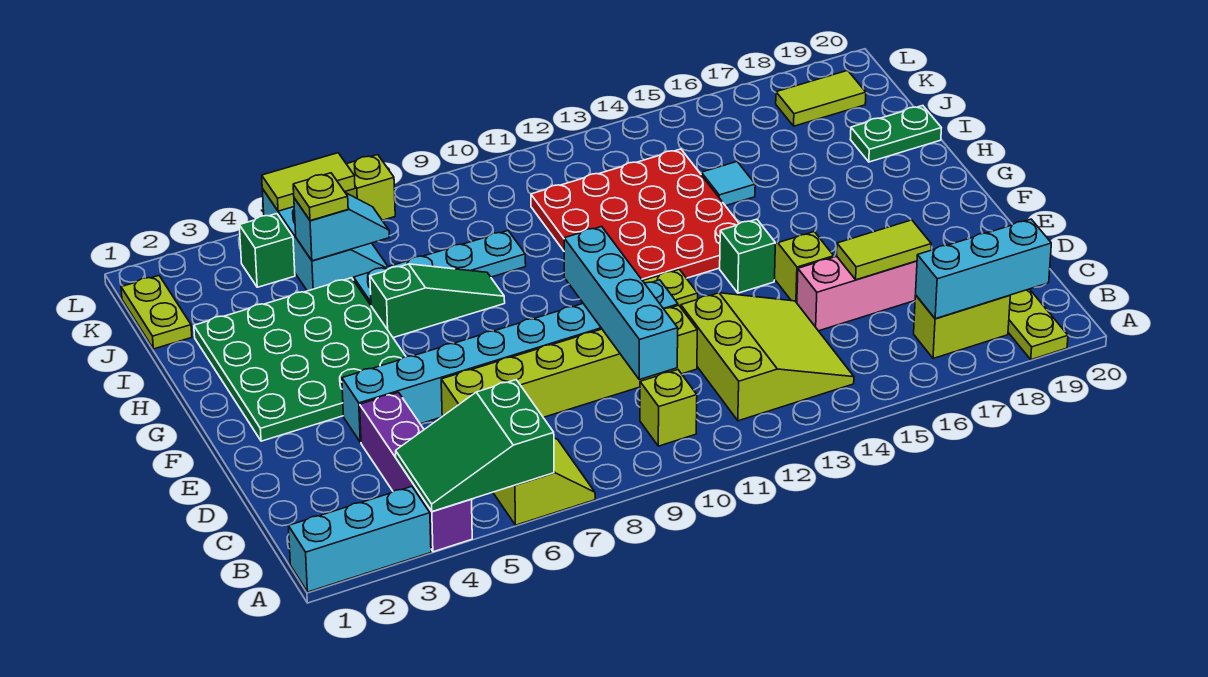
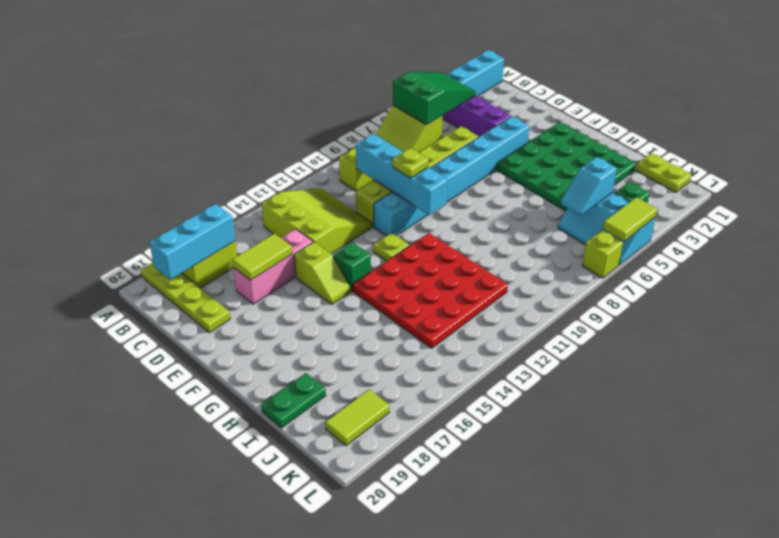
lime slope B12:D14 level 1 top 12 -> lime slope B12:D14 level 1 top 14
green slope H6:H8 level 1 top 6 -> none
cyan plate I6:I9 level 1 -> none
cyan tile I15 level 1 -> none
lime plate J5 level 3 -> lime plate E10 level 3

